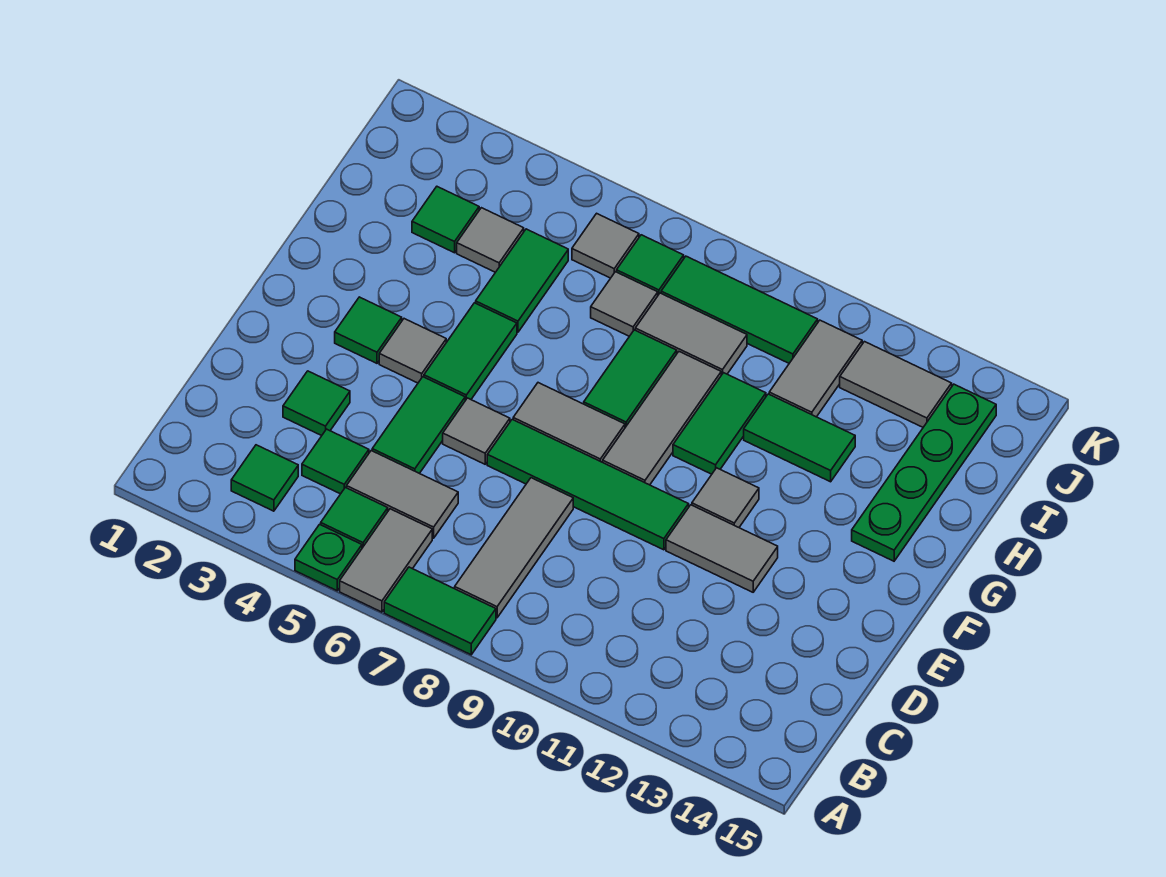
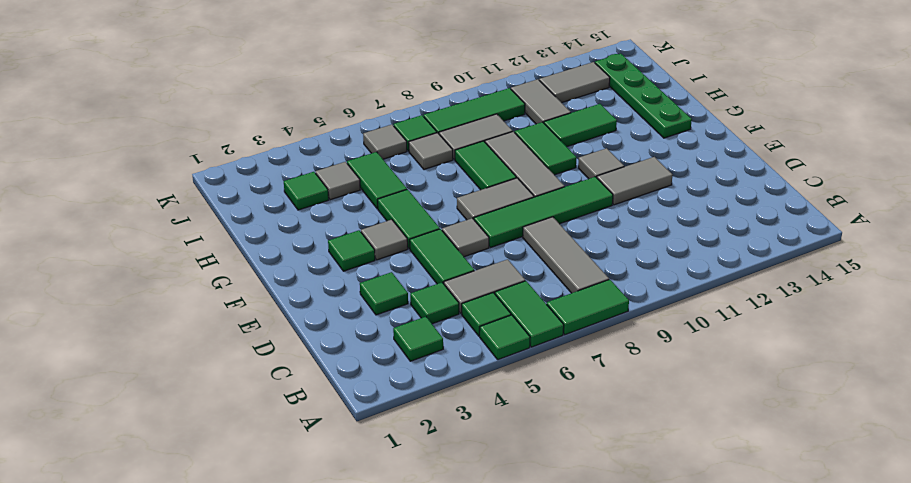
green plate A5 level 1 -> green tile A5 level 1
grey tile A6:B6 level 1 -> green tile A6:B6 level 1

